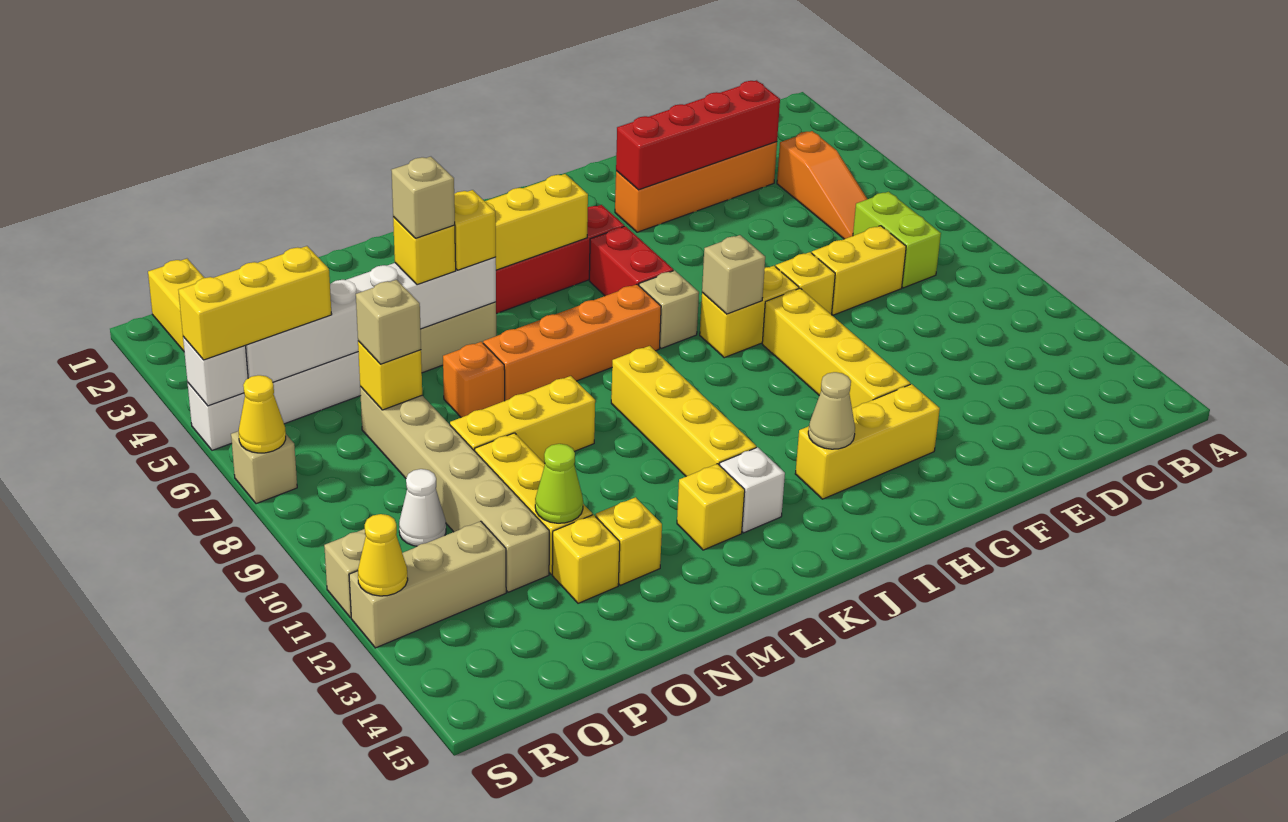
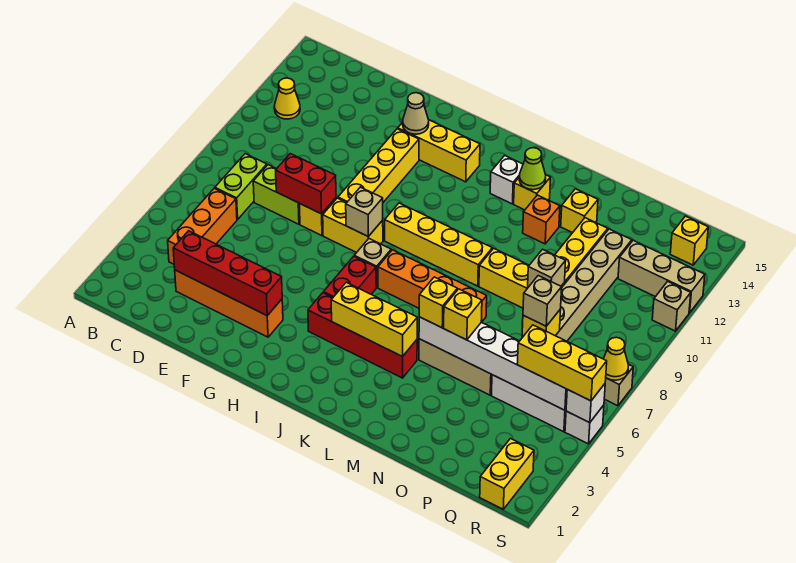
orange slope C4:C6 level 1 top 4 -> orange brick C4:C6 level 1
yellow brick D8:E8 level 1 -> lime brick D8:E8 level 1
none -> red brick E8:F8 level 2
tan cone I13 level 2 -> tan cone G13 level 2
yellow brick K9:K12 level 1 -> yellow brick I9:L9 level 1
tan brick N5 level 4 -> tan brick O9 level 2
orange brick N7 level 1 -> orange brick M12 level 1
lime cone O12 level 2 -> lime cone L13 level 2
yellow brick O13 level 1 -> yellow brick R14 level 1
white cone Q10 level 1 -> none
yellow cone S12 level 2 -> yellow cone B12 level 1

